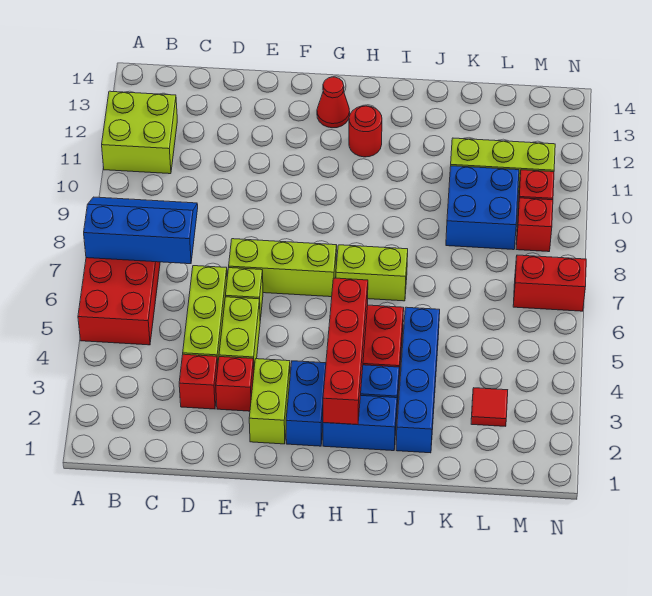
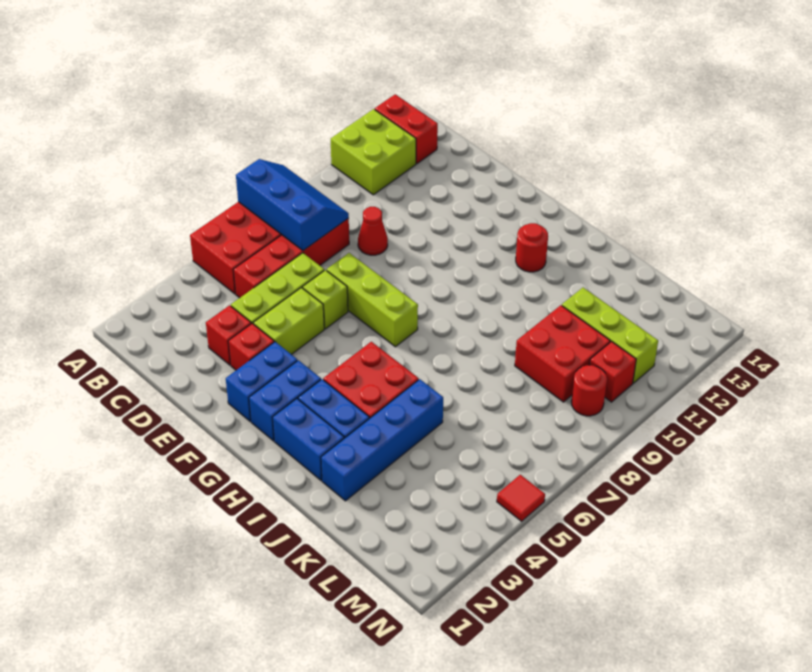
lime brick F2:F3 level 1 -> blue brick F2:F3 level 1
red cone G13 level 1 -> red cone D9 level 1
red brick H2:H5 level 2 -> red brick C5:C8 level 1
lime brick H7:I7 level 1 -> none
blue brick K9:L10 level 1 -> red brick K9:L10 level 1
red tile L3 level 1 -> red tile N5 level 1
red brick M7:N7 level 1 -> red brick A13:B13 level 1
red brick M9 level 1 -> red round brick M9 level 1

